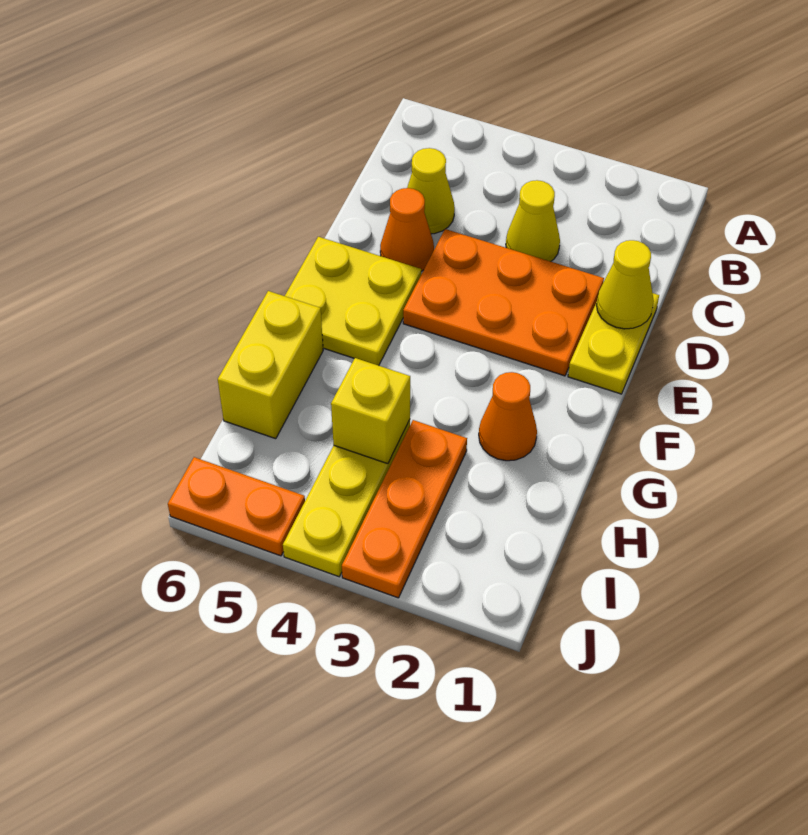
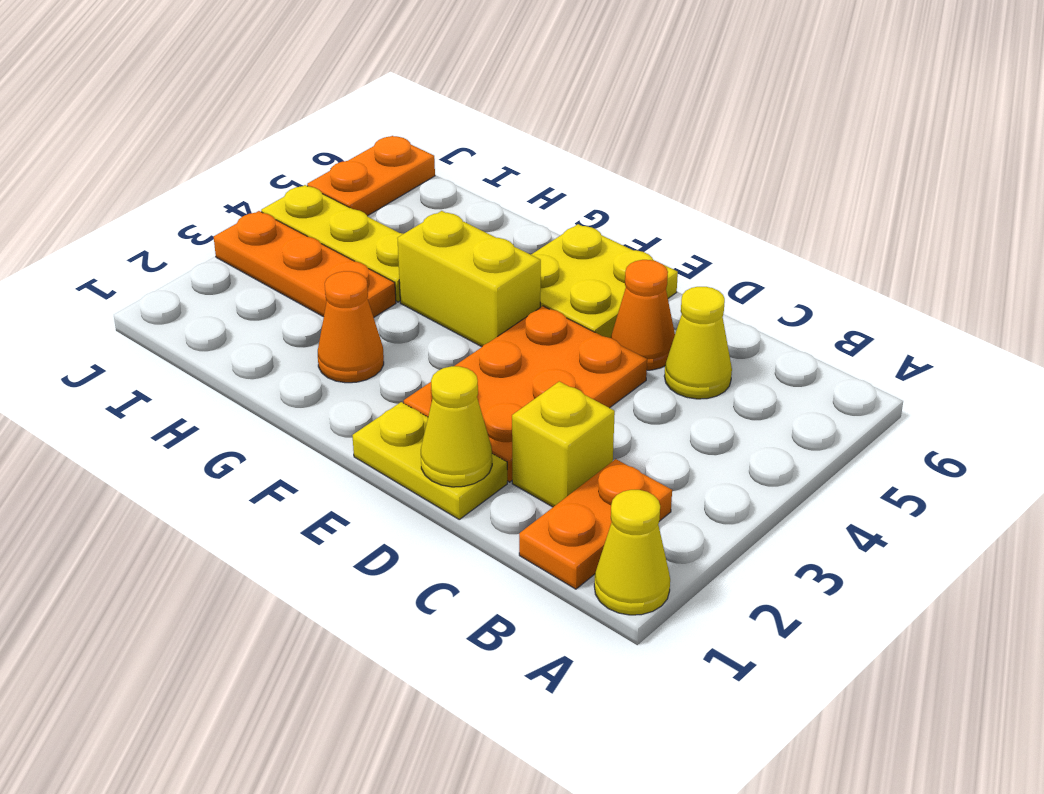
none -> orange plate B1:B2 level 1
yellow cone C3 level 1 -> yellow cone A1 level 1
yellow brick G6:H6 level 1 -> yellow brick F4:G4 level 1
yellow brick H4 level 2 -> yellow brick C2 level 1

